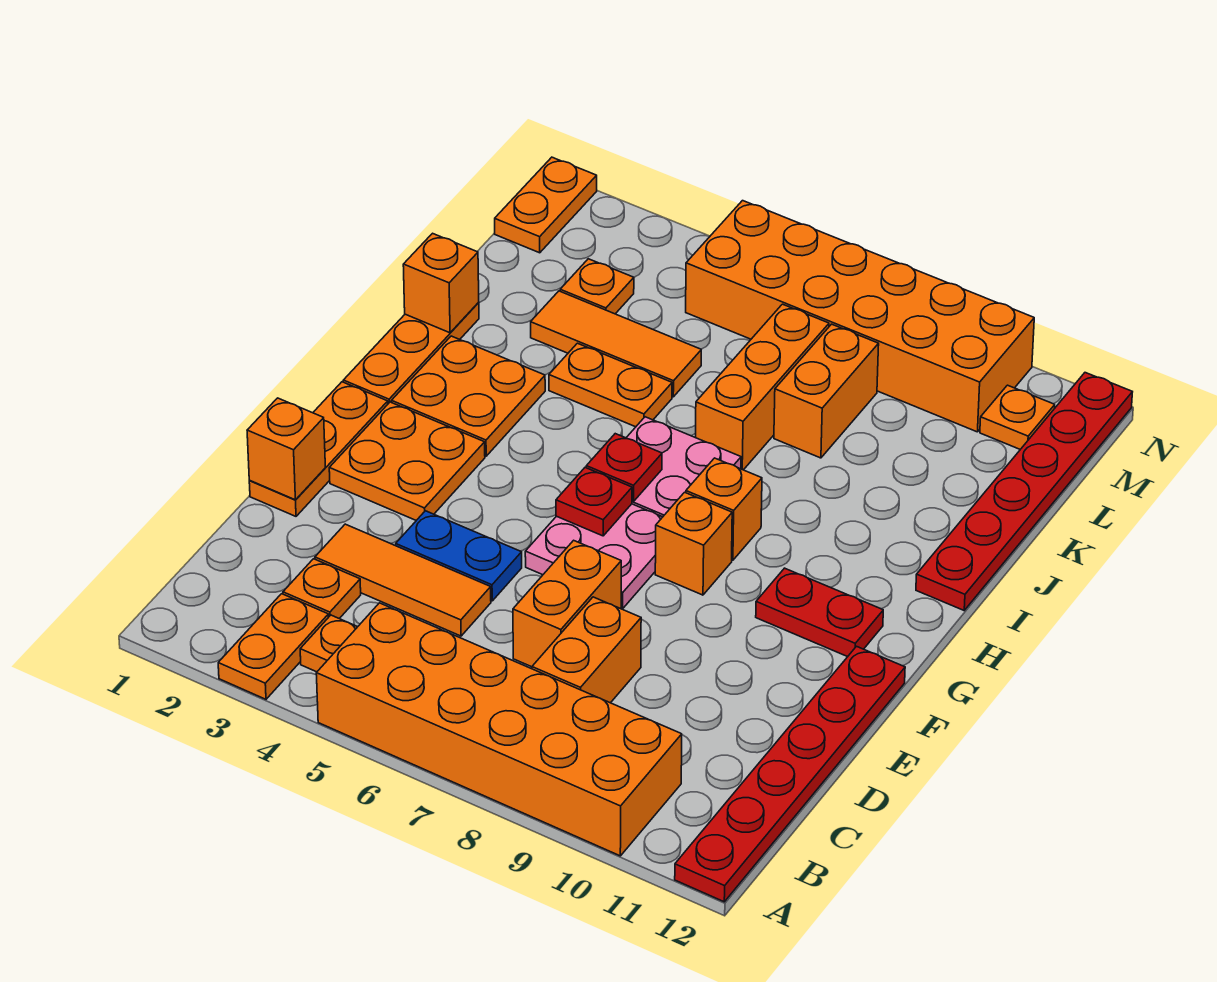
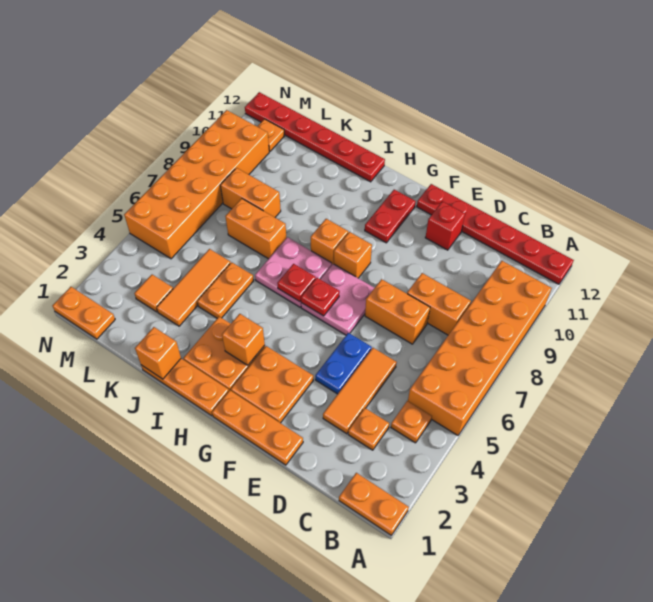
orange plate A3:B3 level 1 -> orange plate A1:B1 level 1
orange brick E1 level 2 -> orange brick H3 level 2
none -> red brick E11 level 1
orange brick J7:L7 level 1 -> orange brick J7:K7 level 1
orange plate L3 level 1 -> orange tile L3 level 1

